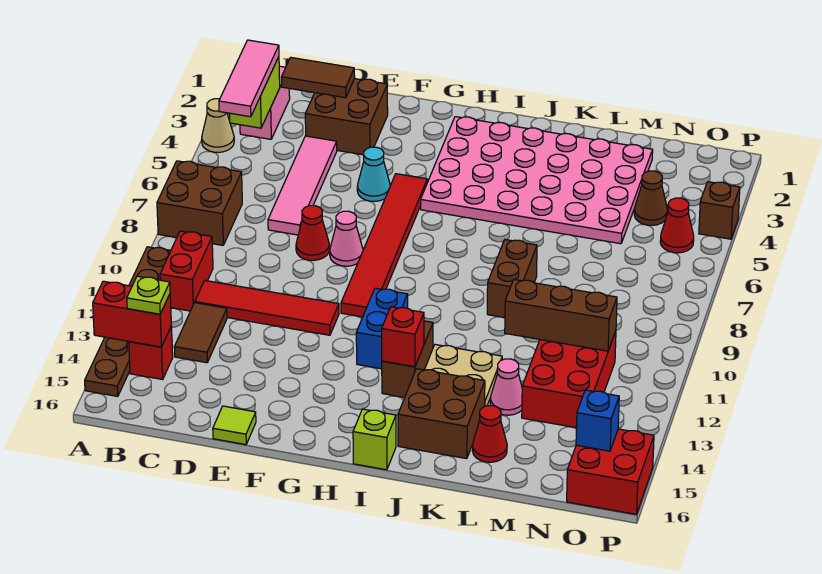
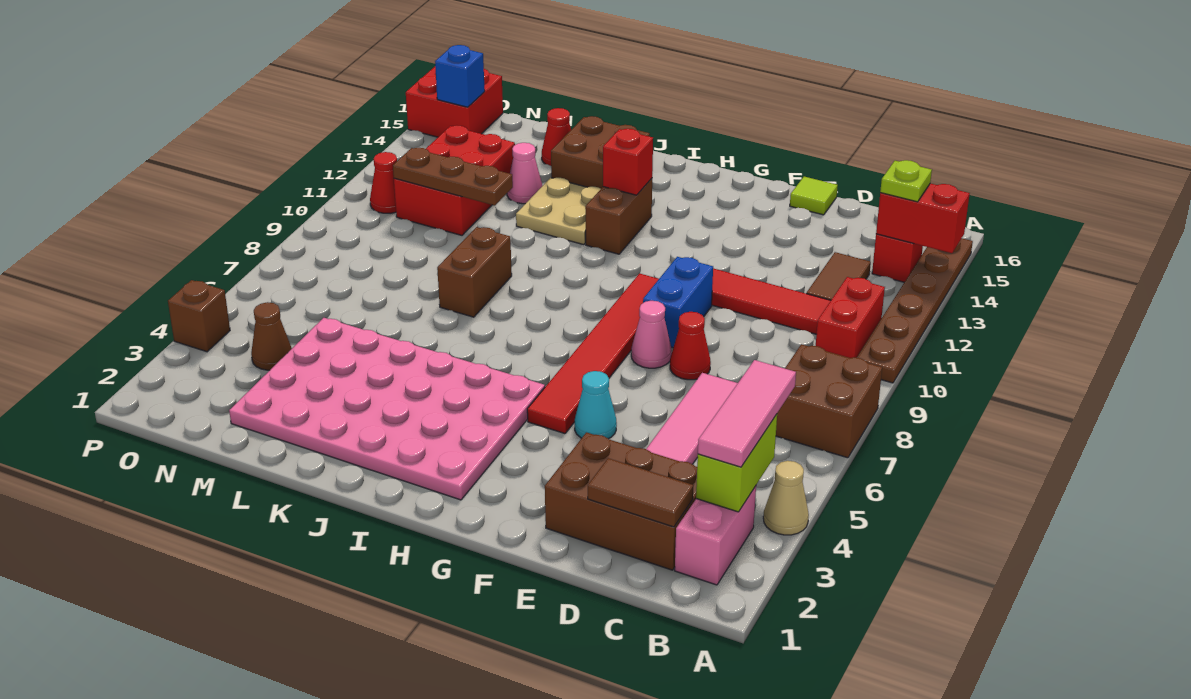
brown brick D2:E3 level 1 -> brown brick C2:E3 level 1
blue brick H11:H12 level 1 -> blue brick F9:F10 level 1
lime brick I16 level 1 -> none
brown brick L11:N11 level 2 -> brown plate L11:N11 level 2
red cone O5 level 1 -> red cone O11 level 1

